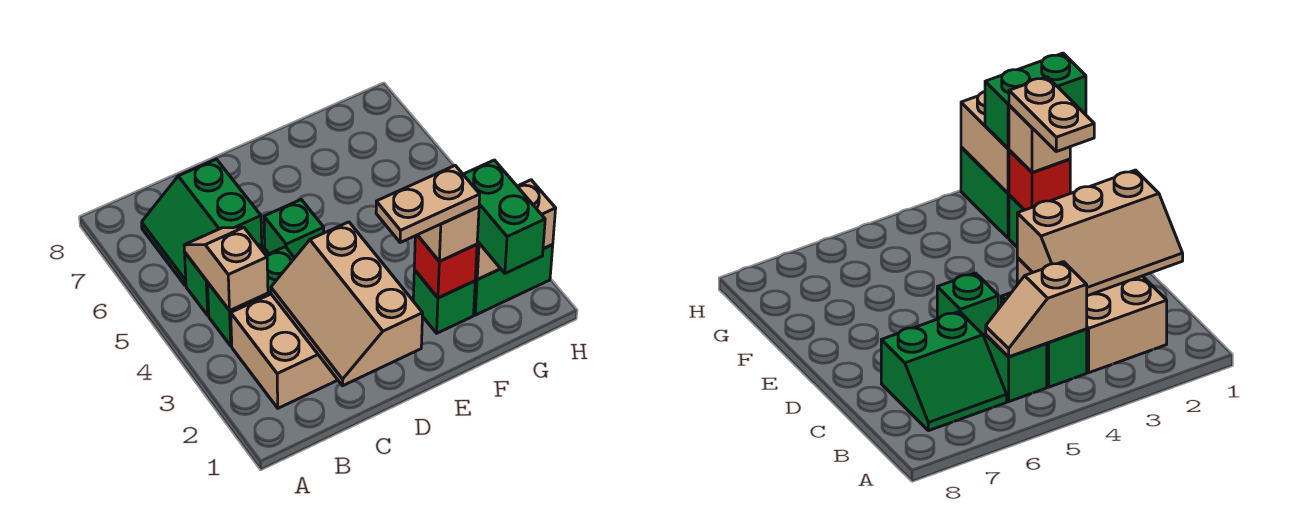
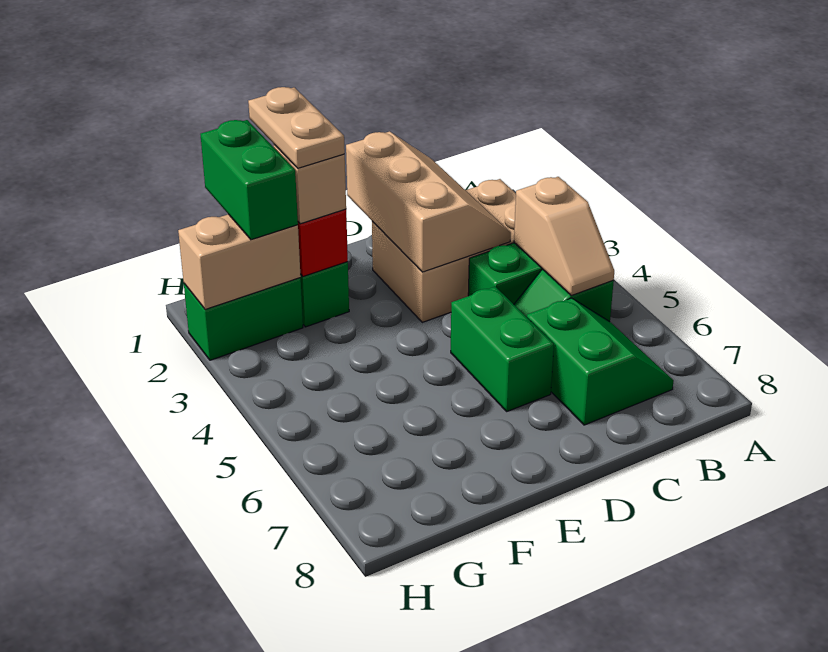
green brick D5 level 1 -> green brick D5:D6 level 1
tan plate E2:F2 level 4 -> tan plate F1:F2 level 4

